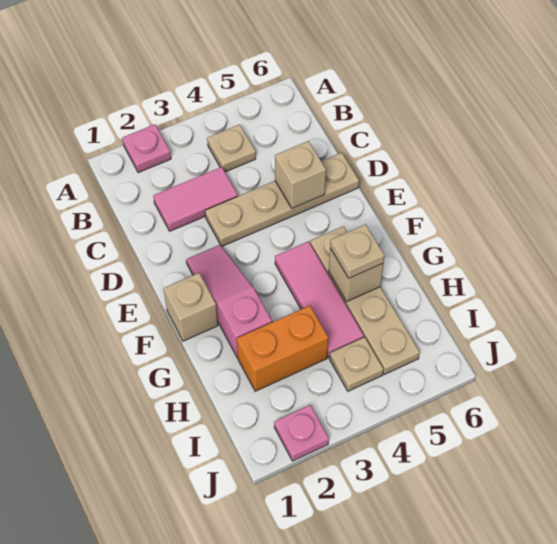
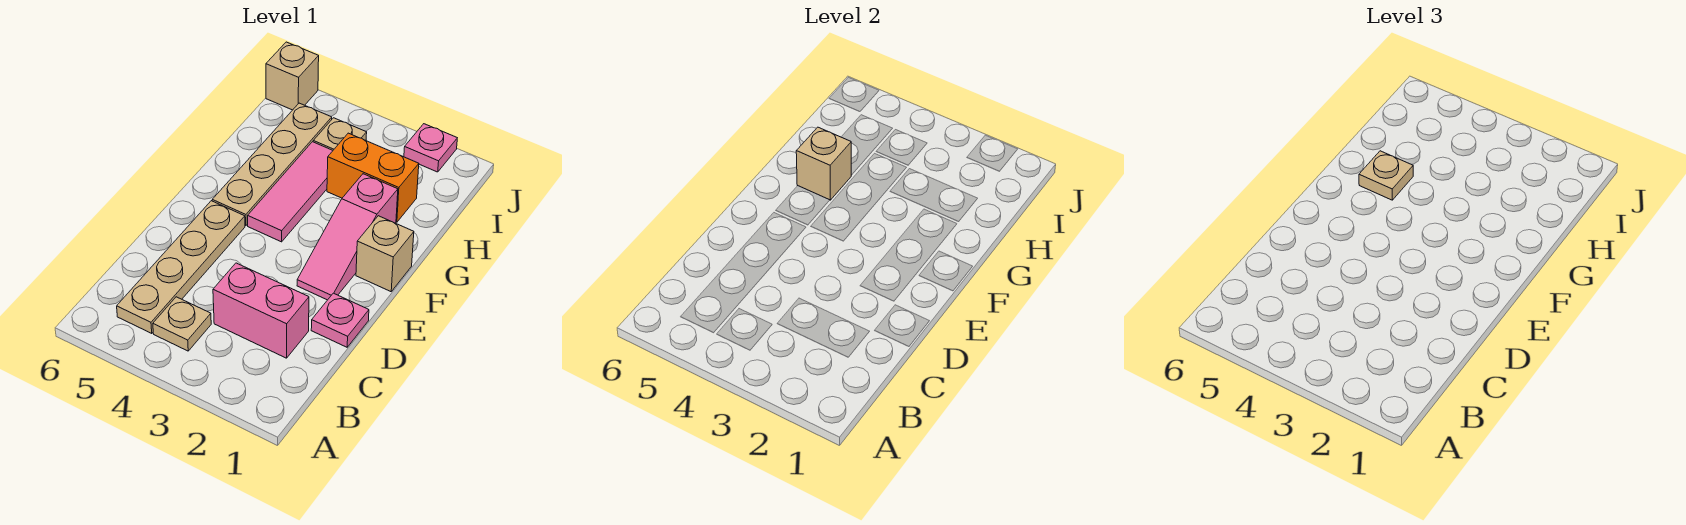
pink plate A2 level 1 -> pink plate D1 level 1
pink tile C2:C3 level 1 -> pink brick C2:C3 level 1
tan plate D3:D6 level 1 -> tan plate B5:E5 level 1
tan brick D5 level 2 -> tan brick J6 level 1

